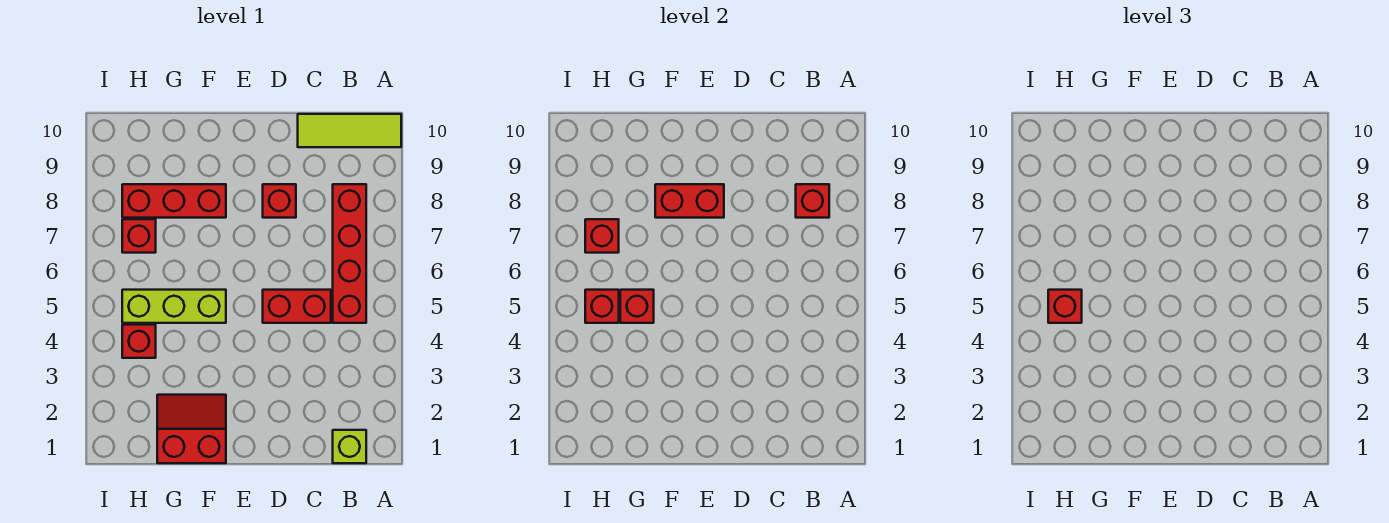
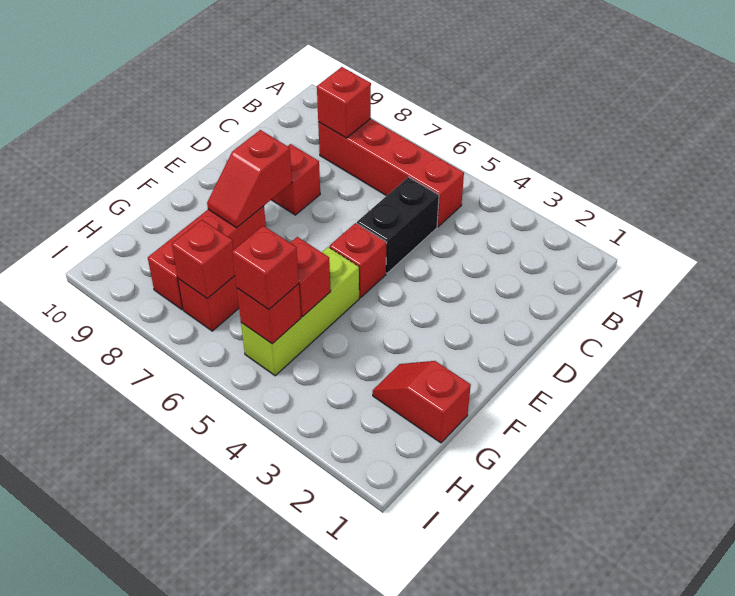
lime tile A10:C10 level 1 -> none
lime brick B1 level 1 -> none
red brick C5:D5 level 1 -> black brick C5:D5 level 1
red brick E8:F8 level 2 -> red slope E8:F8 level 2 top E
red slope F1:G2 level 1 top 1 -> red slope G1:G2 level 1 top 1
red brick H4 level 1 -> red brick E5 level 1

